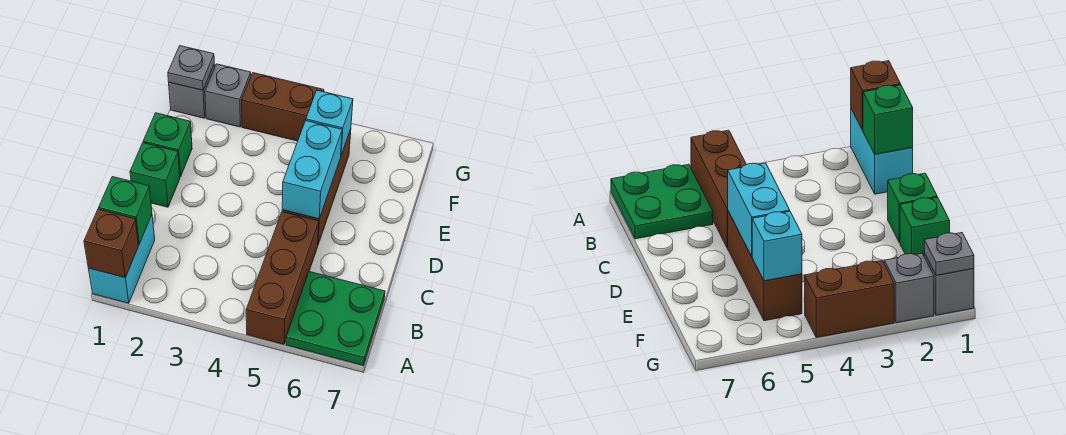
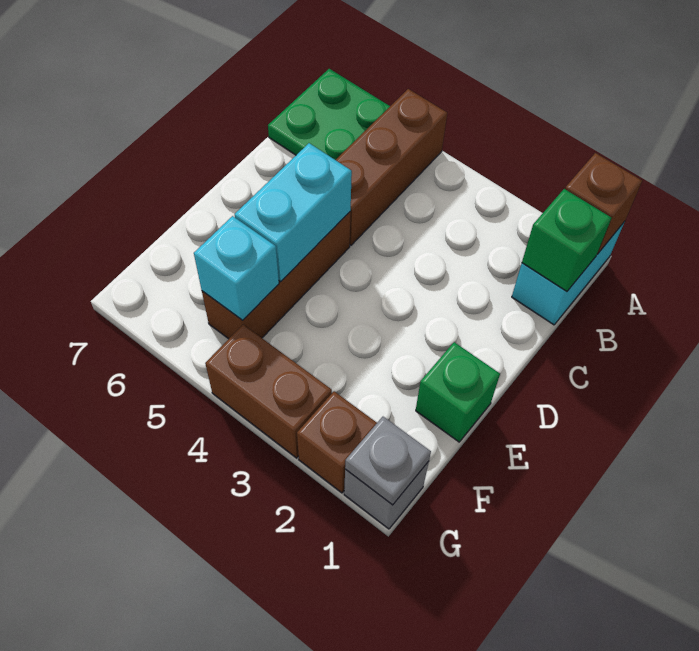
green brick D1 level 1 -> none
grey brick G2 level 1 -> brown brick G2 level 1

